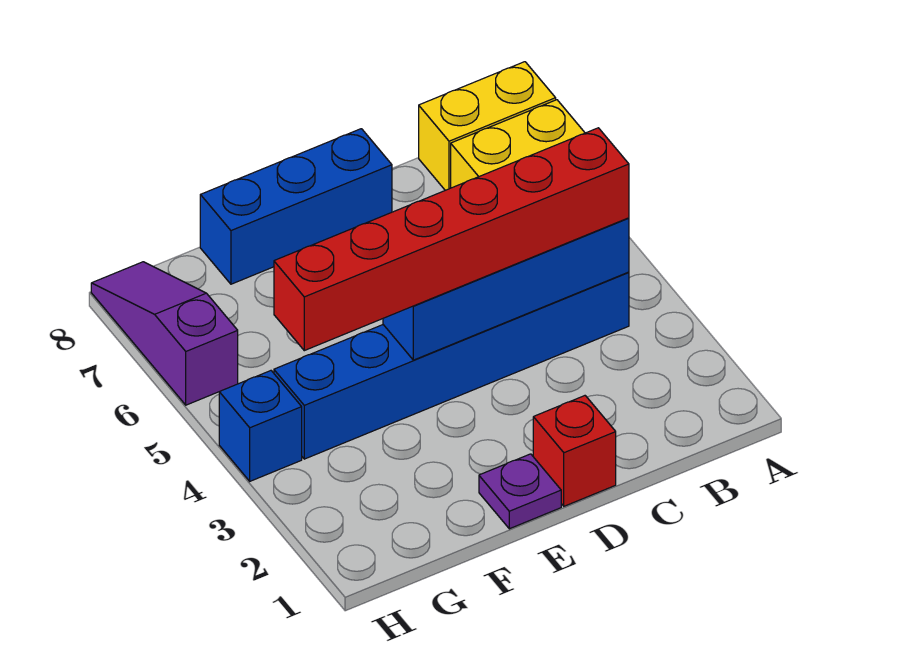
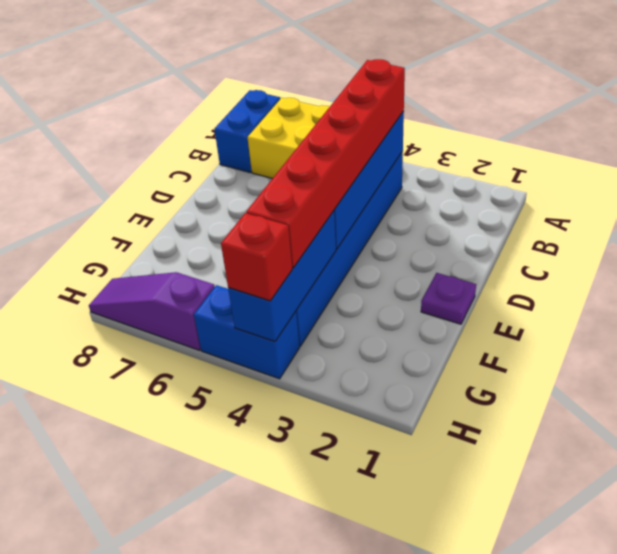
yellow brick A8:B8 level 1 -> blue brick A8:B8 level 1
red brick D1 level 1 -> red brick H4 level 3
blue brick D8:F8 level 1 -> blue brick F4:H4 level 2
blue brick H4 level 1 -> blue brick H4:H5 level 1

